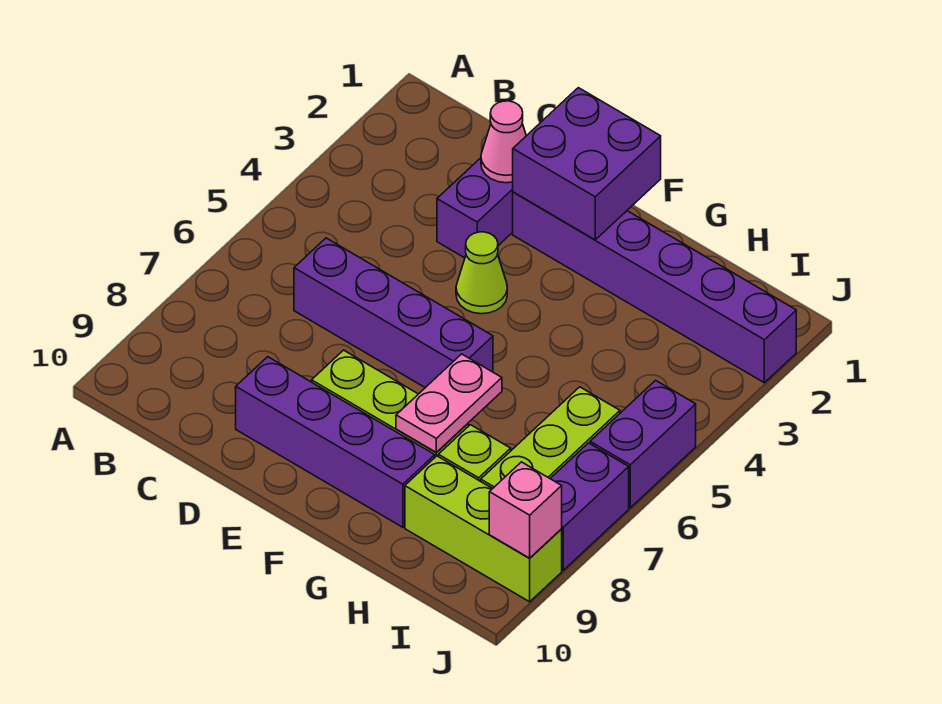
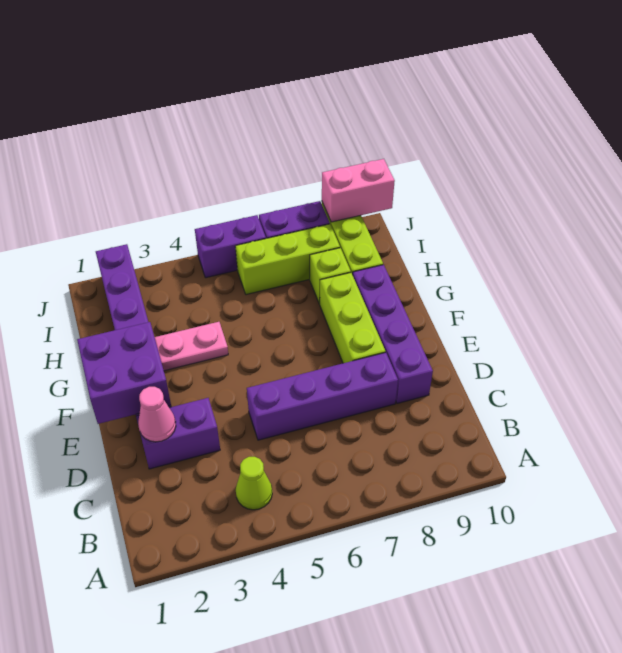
purple brick C6:F6 level 1 -> purple brick D5:D8 level 1
lime cone E4 level 1 -> lime cone B4 level 1
pink plate G7:G8 level 2 -> pink plate G3:G4 level 1
pink brick J9 level 2 -> pink brick J9:J10 level 2

